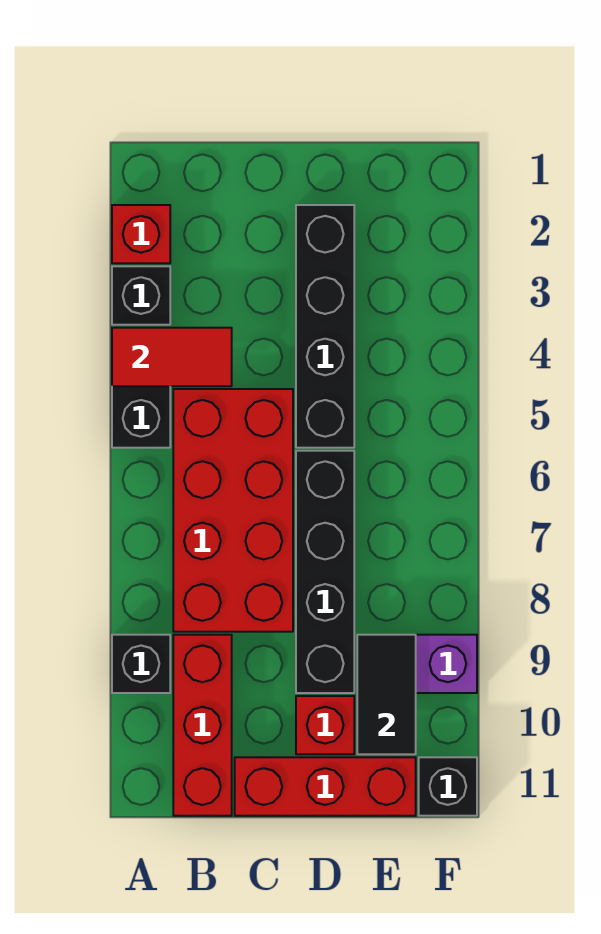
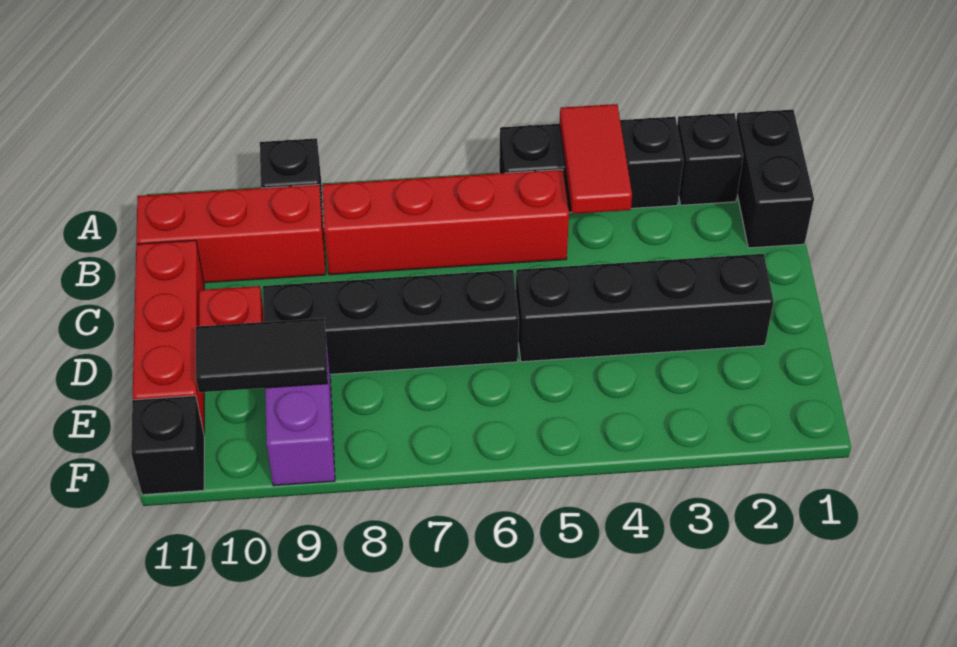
none -> black brick A1:B1 level 1
red brick A2 level 1 -> black brick A2 level 1
red brick B5:C8 level 1 -> red brick B5:B8 level 1

